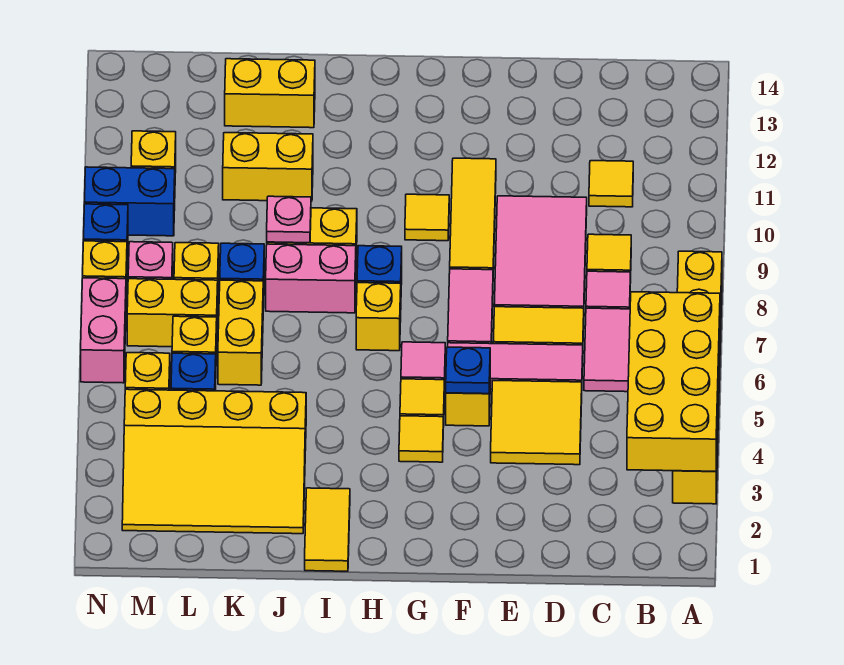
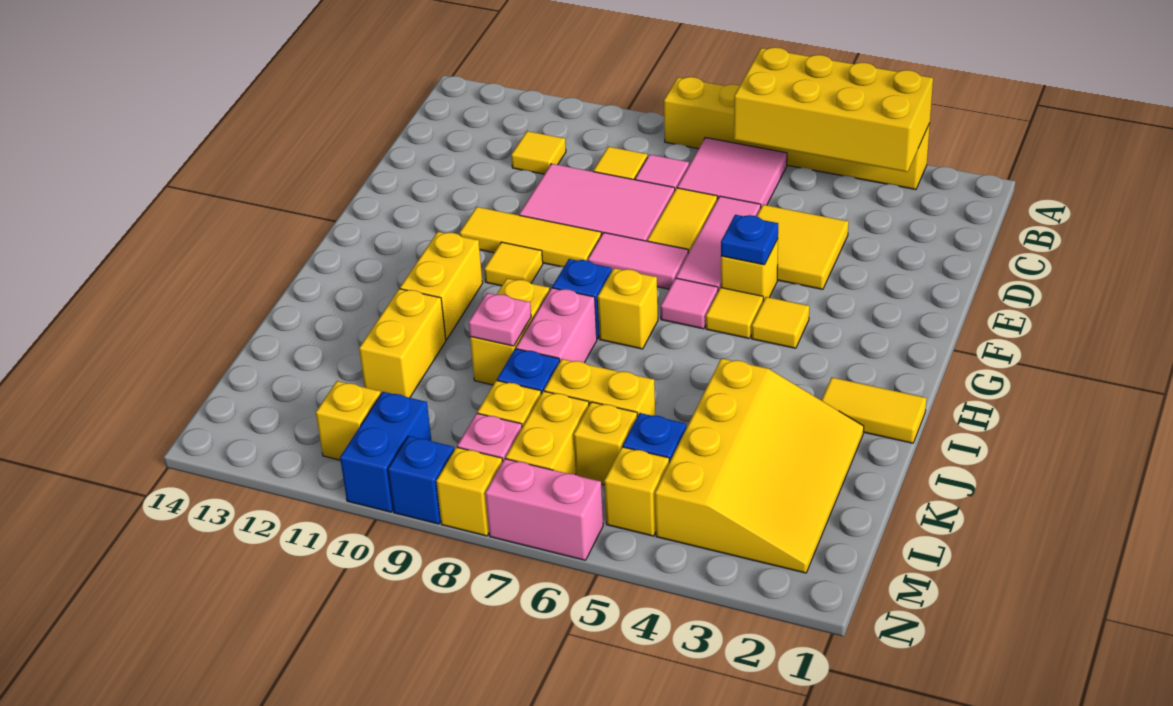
yellow brick J13:K13 level 1 -> yellow brick H11:I11 level 1

